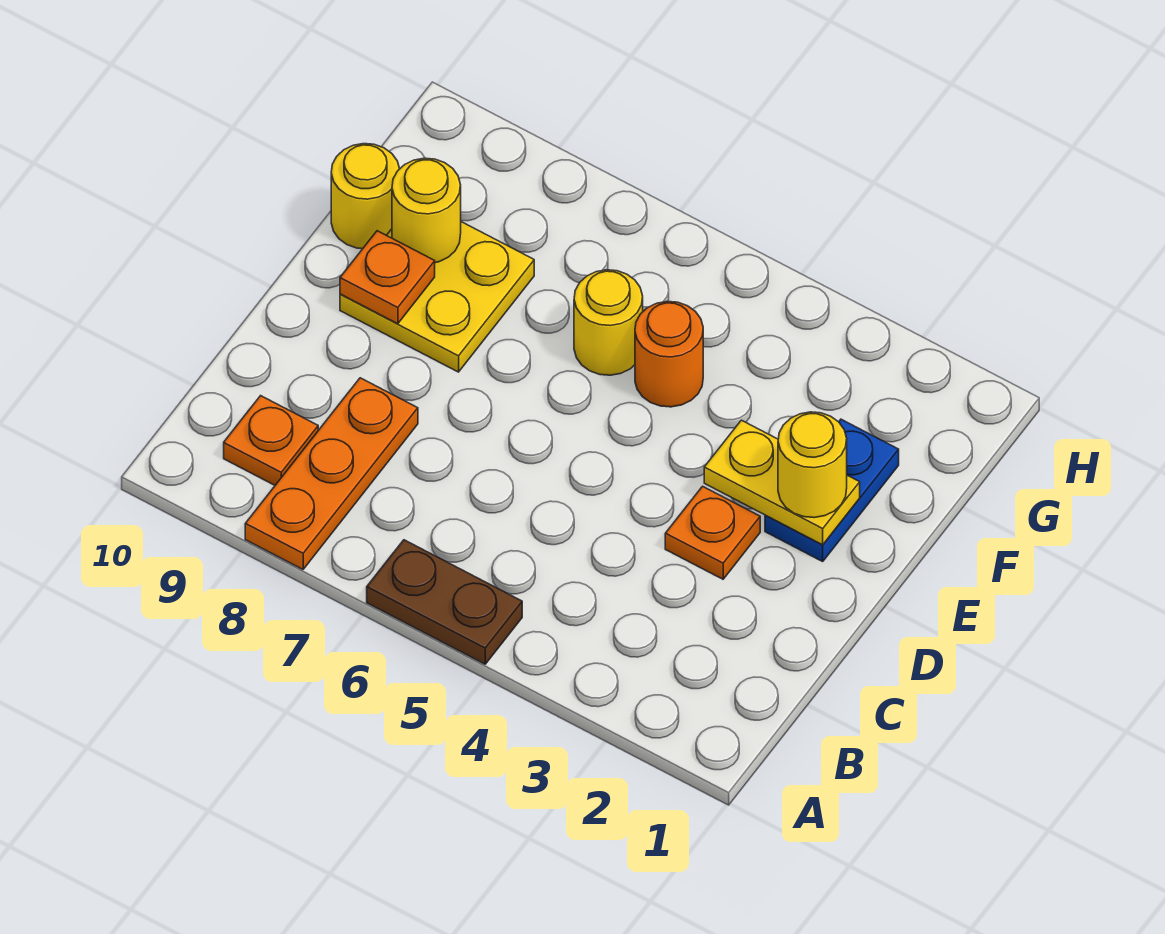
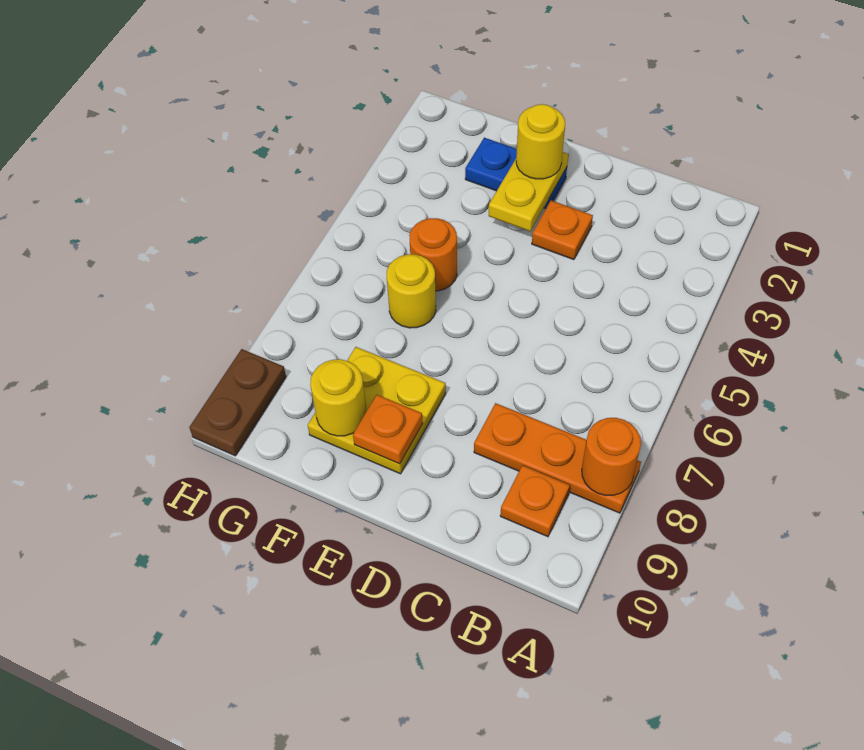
brown plate A5:A6 level 1 -> brown plate H9:H10 level 1
none -> orange round brick A8 level 2
yellow round brick F10 level 1 -> none

